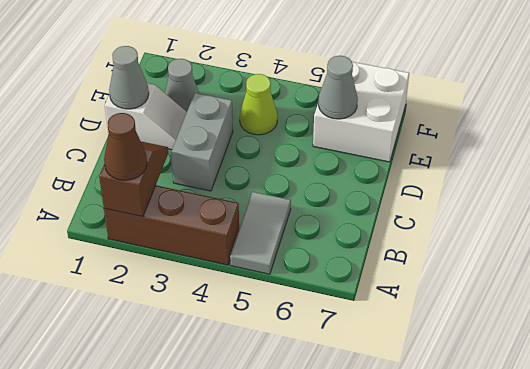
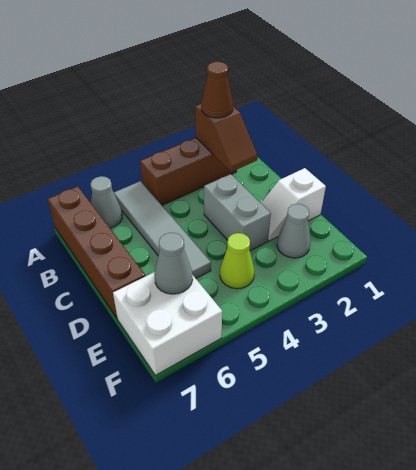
grey tile A5:B5 level 1 -> grey tile A5:D5 level 1
none -> brown brick A7:D7 level 1
grey cone D1 level 2 -> grey cone A6 level 1

